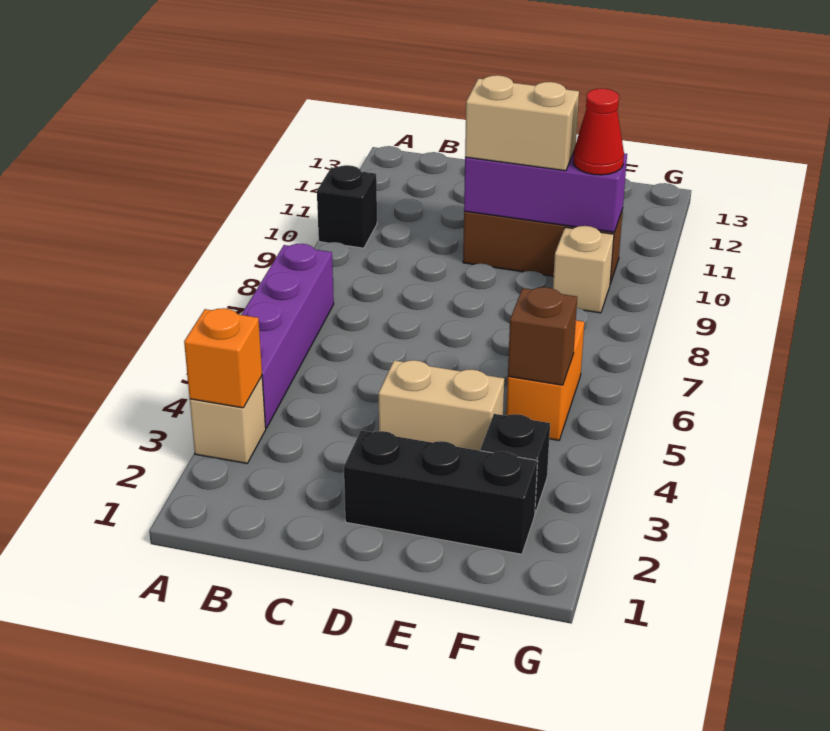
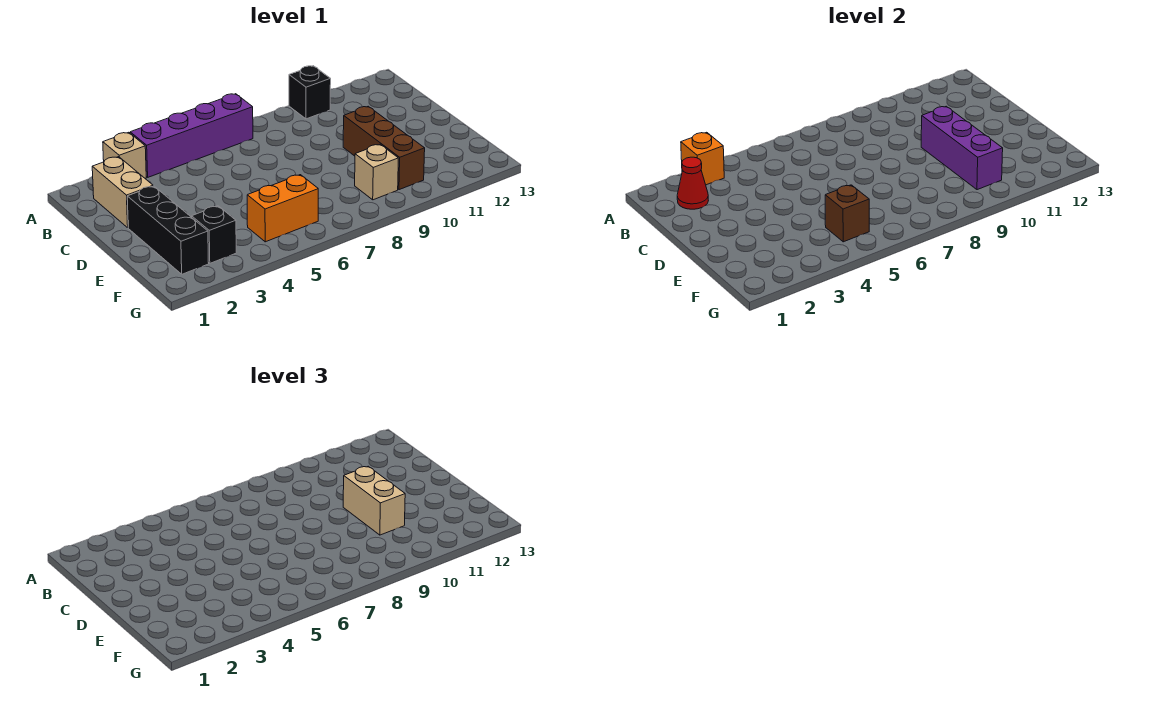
tan brick D4:E4 level 1 -> tan brick B2:C2 level 1
red cone F10 level 3 -> red cone B2 level 2

